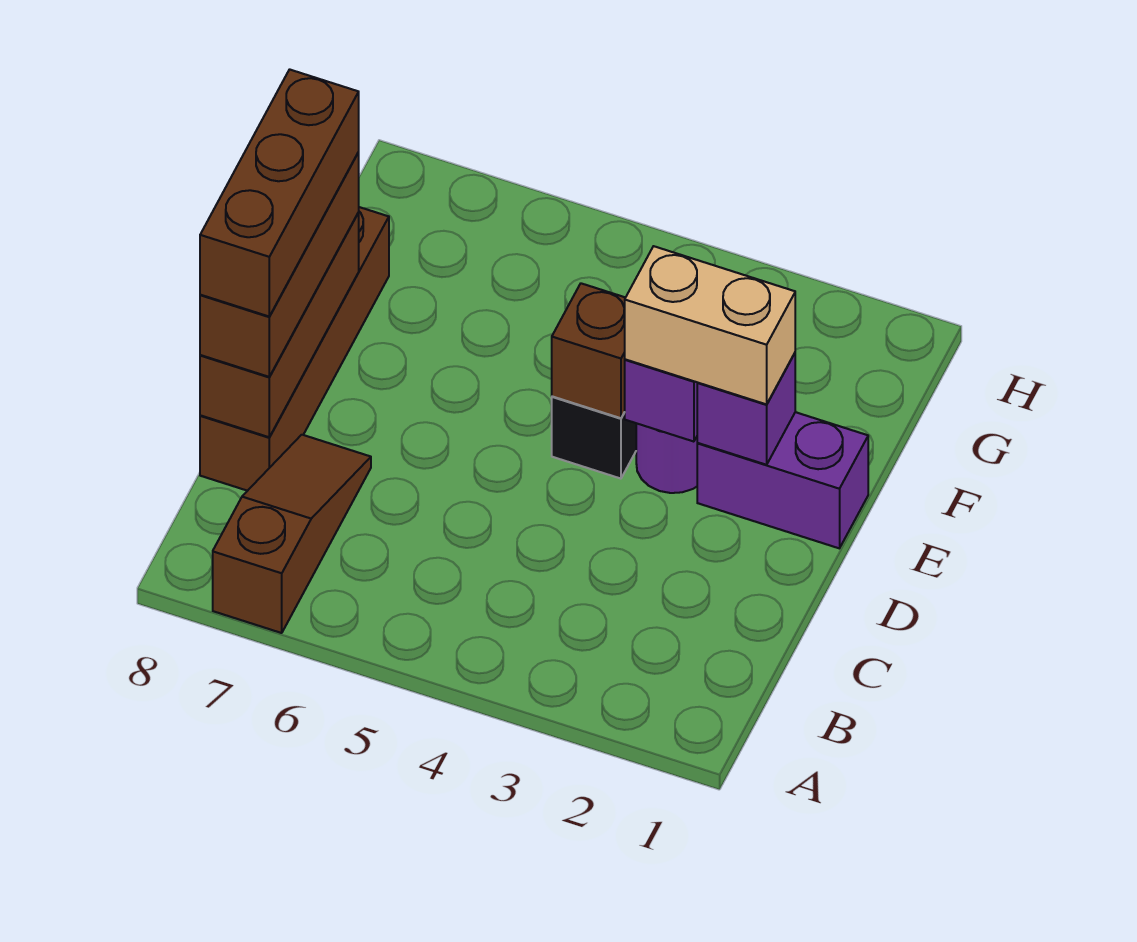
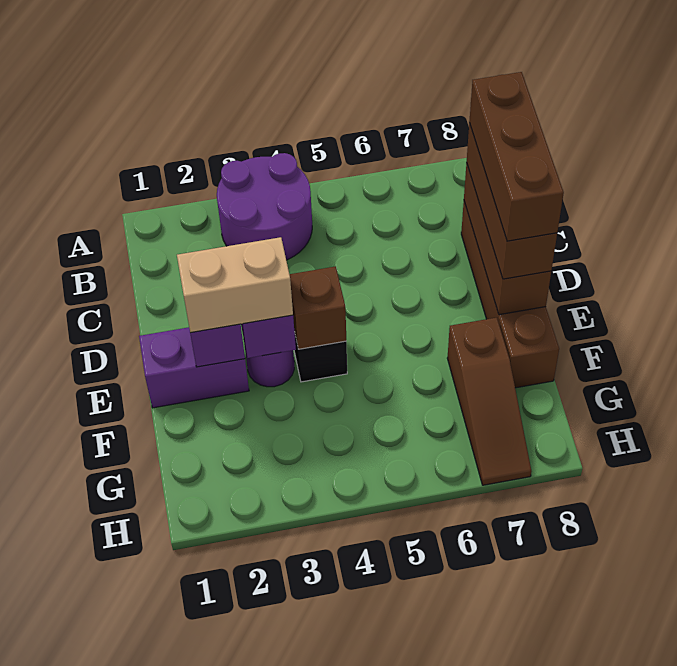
none -> purple round brick A3:B4 level 1
brown slope A7:C7 level 1 top A -> brown slope F7:H7 level 1 top F

